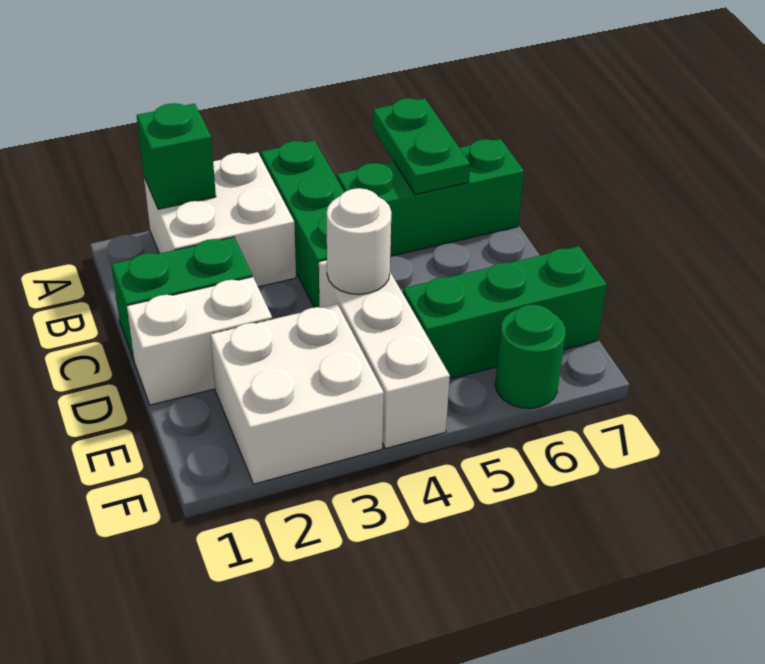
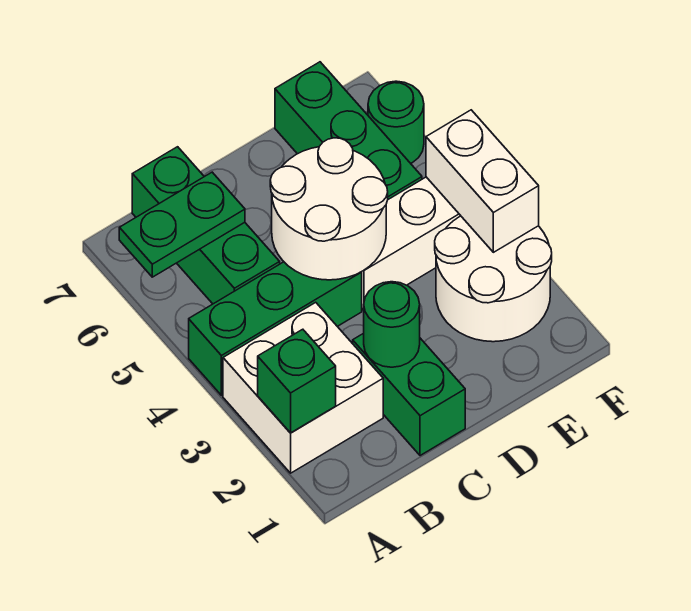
none -> green round brick C2 level 2
white brick D1:D2 level 1 -> white brick F3:F4 level 2
white round brick D4 level 2 -> white round brick C4:D5 level 2
white brick E2:F3 level 1 -> white round brick E2:F3 level 1

